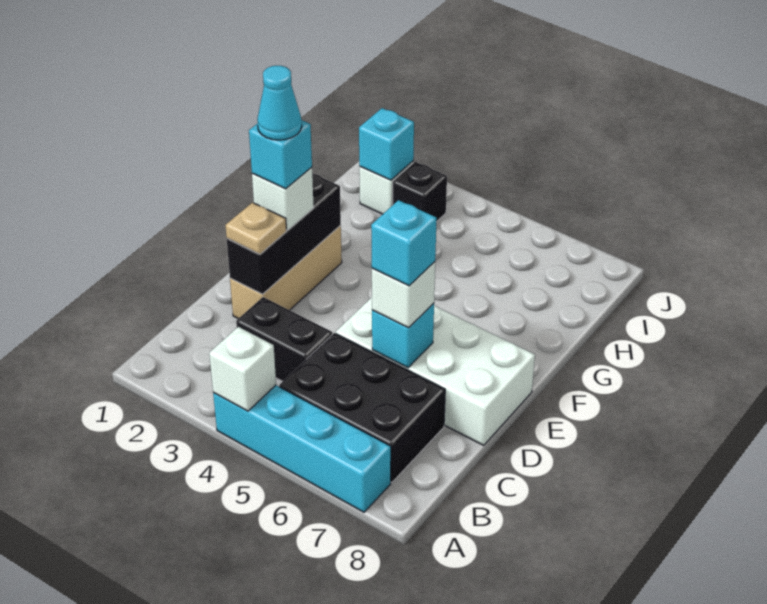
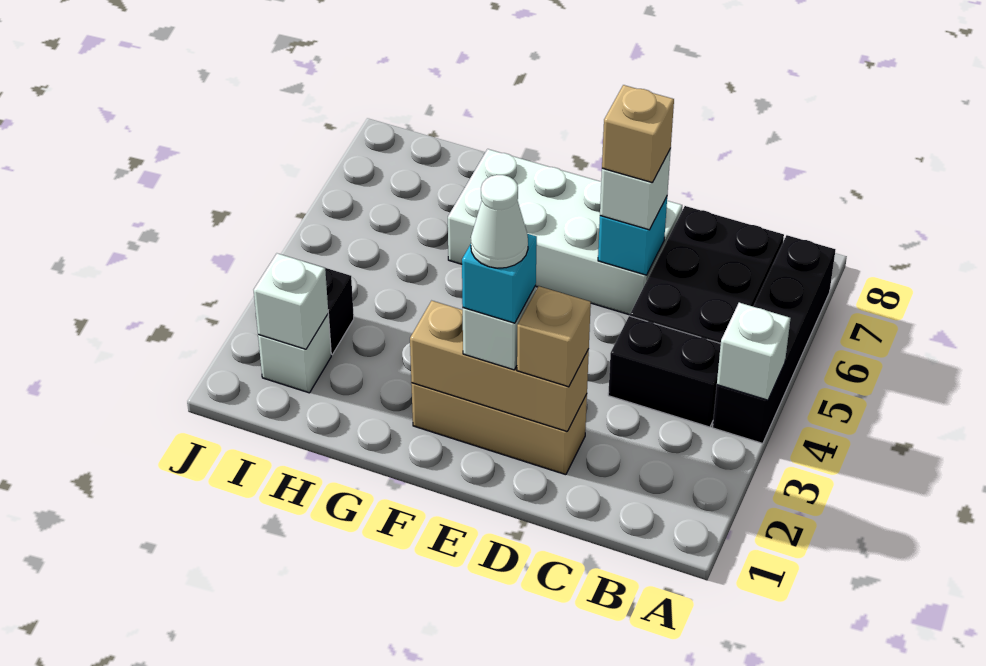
cyan brick A4:A7 level 1 -> black brick A4:A7 level 1
black brick C3:C4 level 1 -> black brick B4:C4 level 1
black brick D2:F2 level 2 -> tan brick D2:F2 level 2
tan plate D2 level 3 -> tan brick D2 level 3
white brick D5:E8 level 1 -> white brick D6:G7 level 1
cyan brick D6 level 4 -> tan brick D6 level 4
cyan cone E2 level 5 -> white cone E2 level 5
cyan brick I2 level 2 -> white brick I2 level 2

